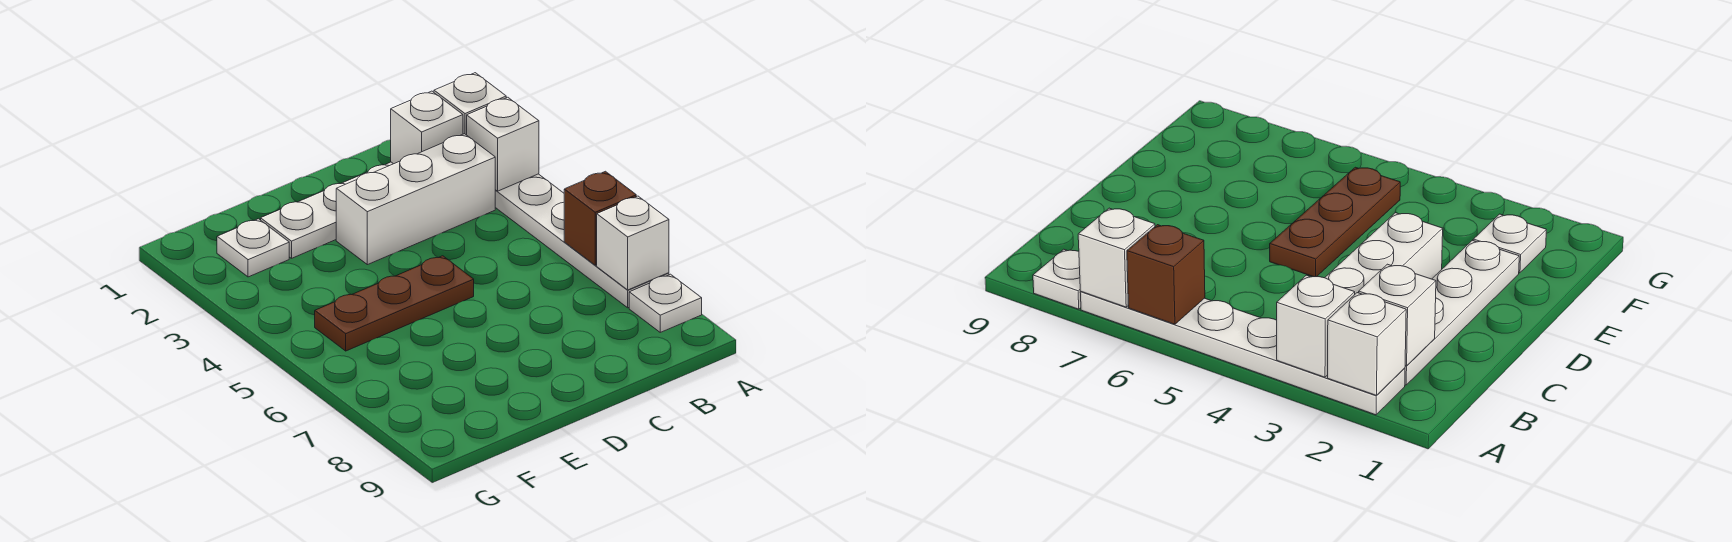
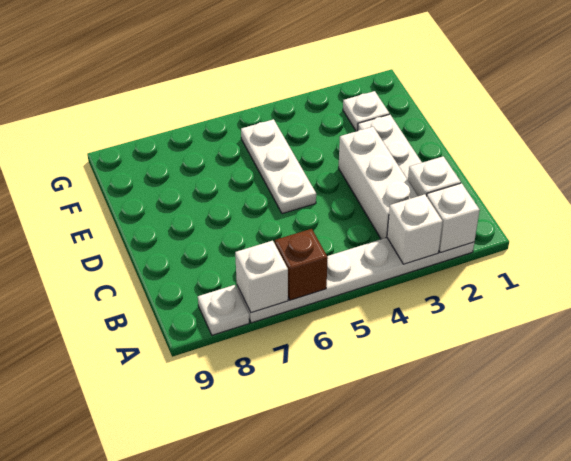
brown plate D5:F5 level 1 -> white plate D5:F5 level 1

